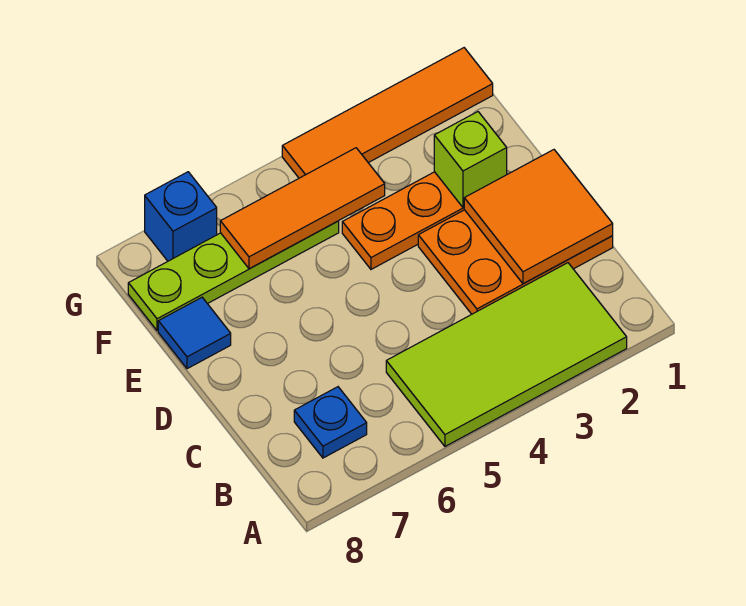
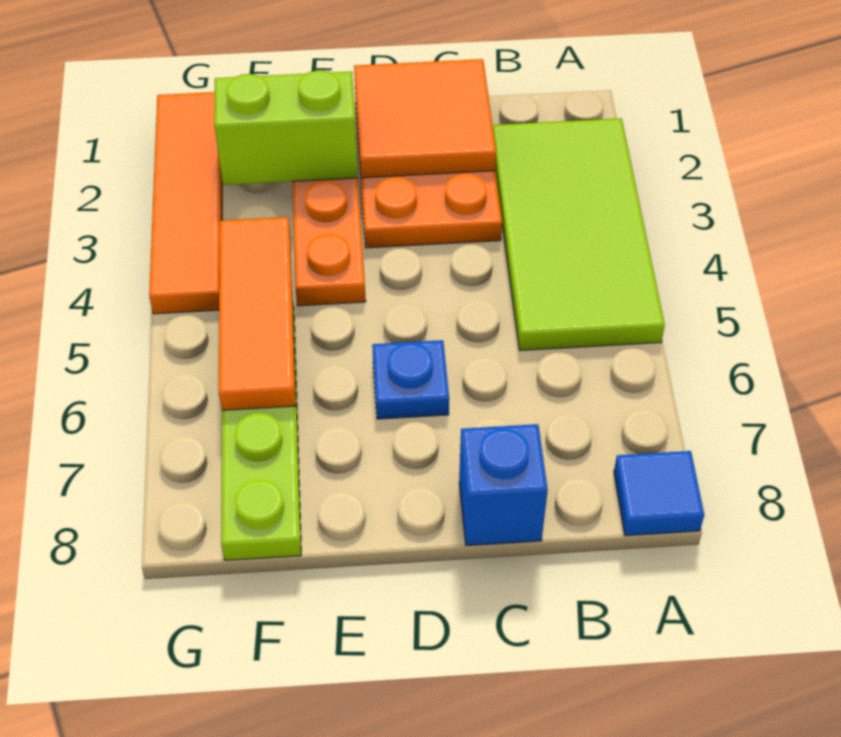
blue plate B7 level 1 -> blue plate D6 level 1
lime brick E2 level 2 -> lime brick E2:F2 level 2
blue tile E8 level 1 -> blue tile A8 level 1
blue brick G7 level 1 -> blue brick C8 level 1

